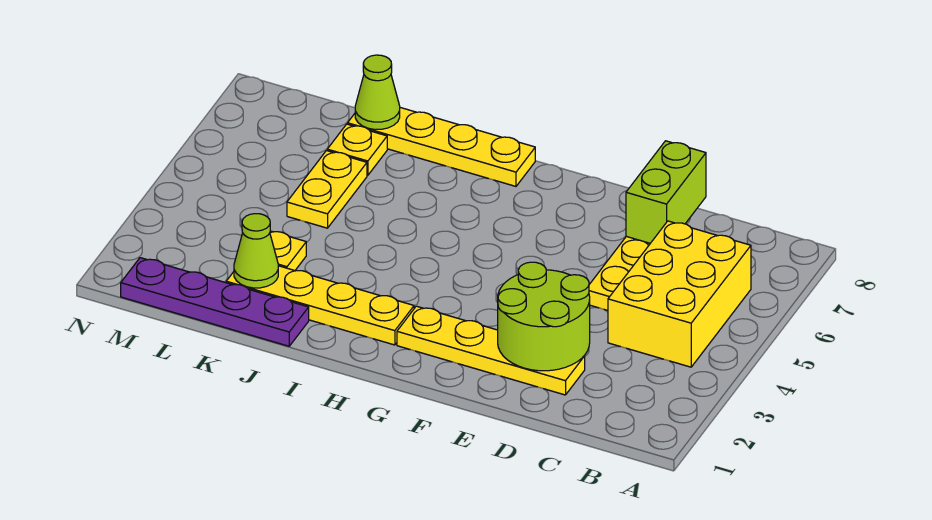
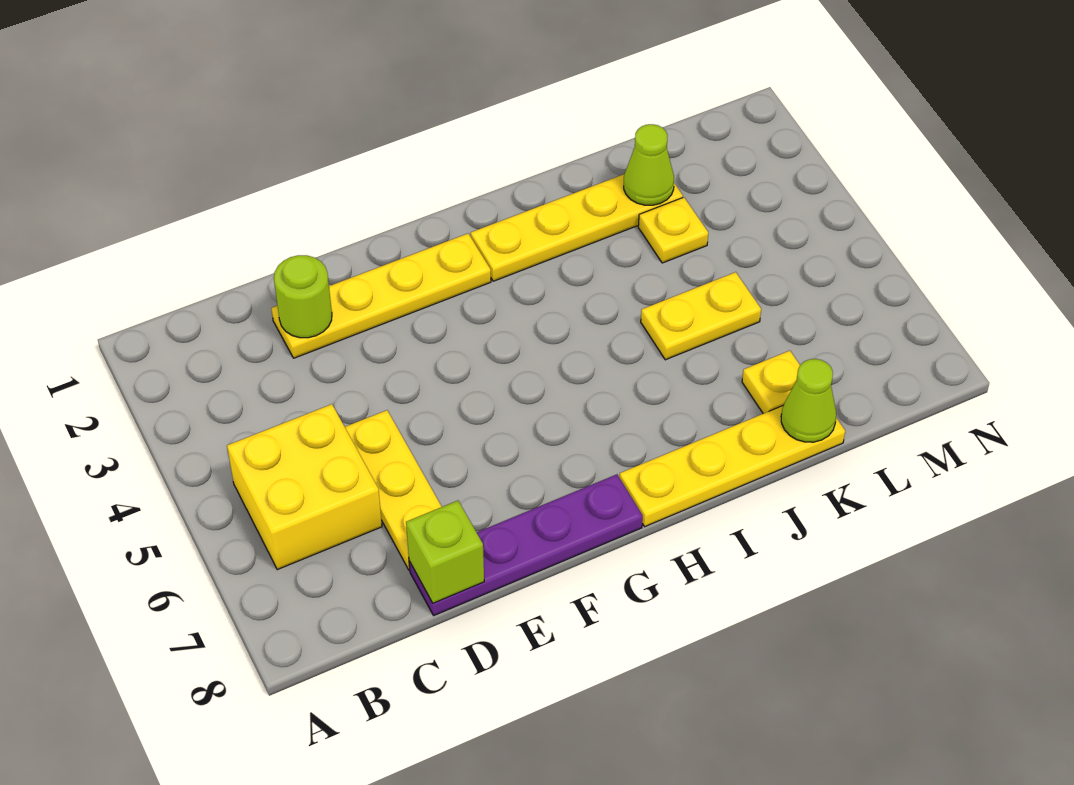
yellow brick B4:C6 level 1 -> yellow brick B5:C6 level 1
lime round brick D2:E3 level 2 -> lime round brick D2 level 2
lime brick D7:D8 level 2 -> lime brick D8 level 2
purple plate J1:M1 level 1 -> purple plate D8:G8 level 1
yellow plate K5:K6 level 1 -> yellow plate J5:K5 level 1

